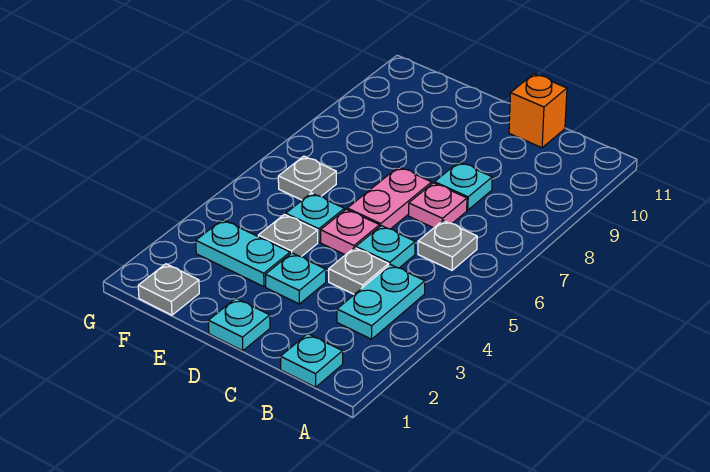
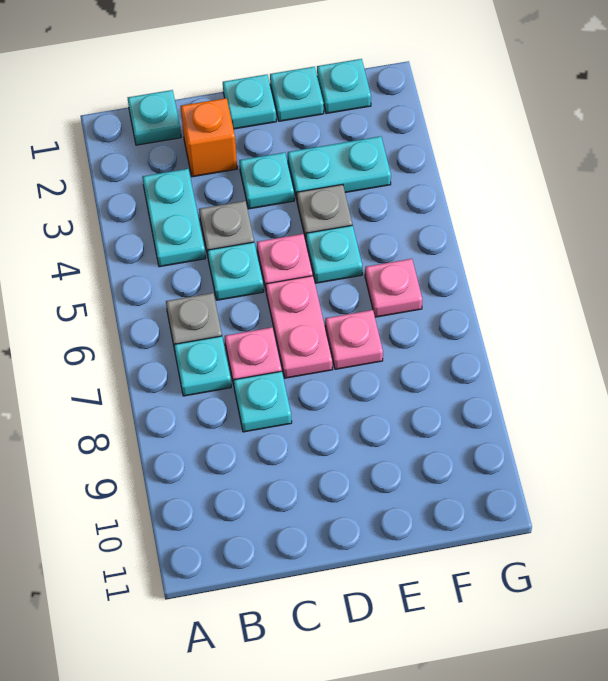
none -> cyan plate B7 level 1
orange brick C11 level 1 -> orange brick C2 level 1
none -> cyan plate E1 level 1
none -> pink plate E7 level 1
grey plate F1 level 1 -> cyan plate F1 level 1
grey plate F6 level 1 -> pink plate F6 level 1

